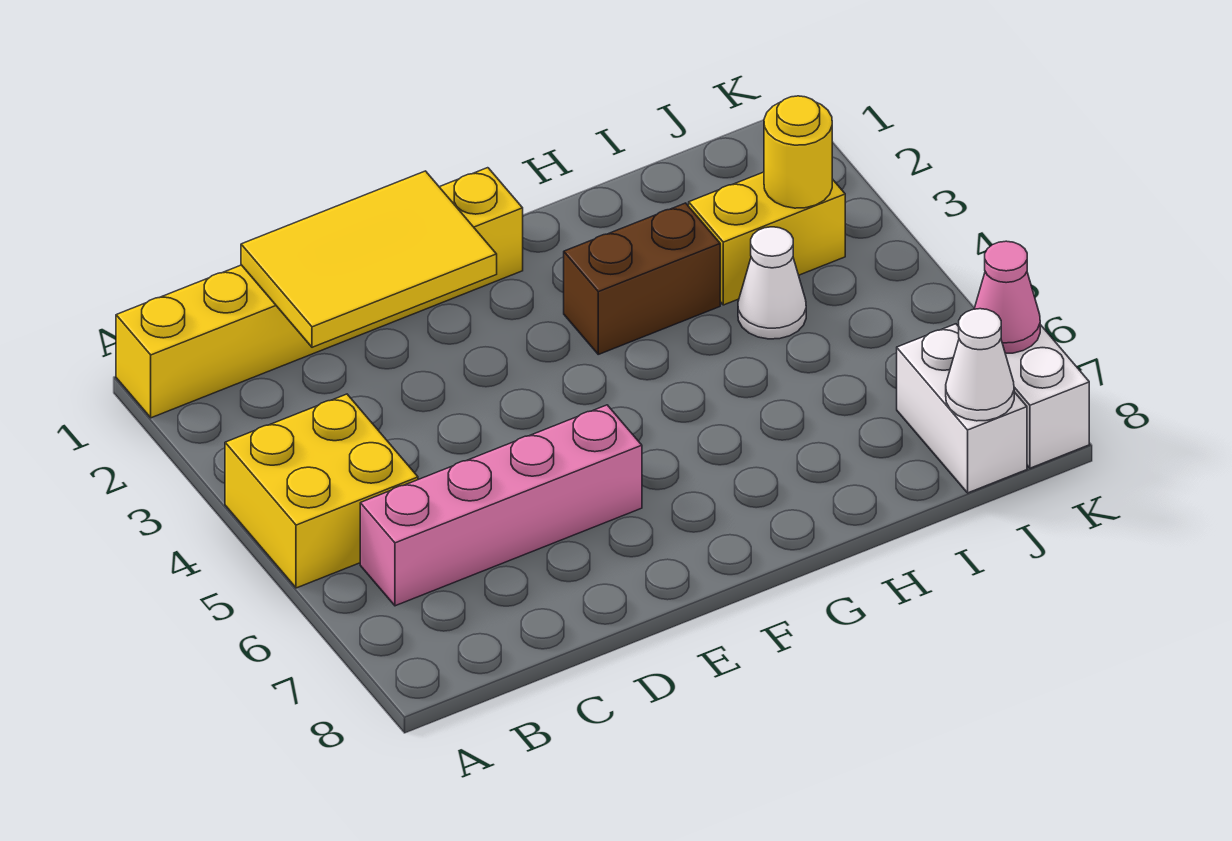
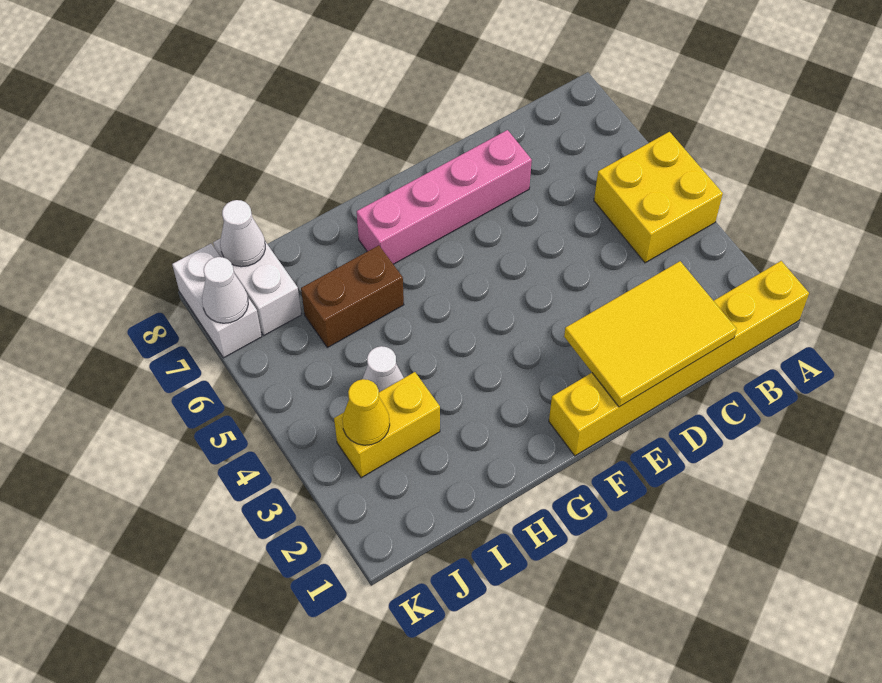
pink brick B6:E6 level 1 -> pink brick D7:G7 level 1
brown brick G3:H3 level 1 -> brown brick H6:I6 level 1
yellow round brick J3 level 2 -> yellow cone J3 level 2
pink cone K7 level 2 -> white cone K7 level 2

